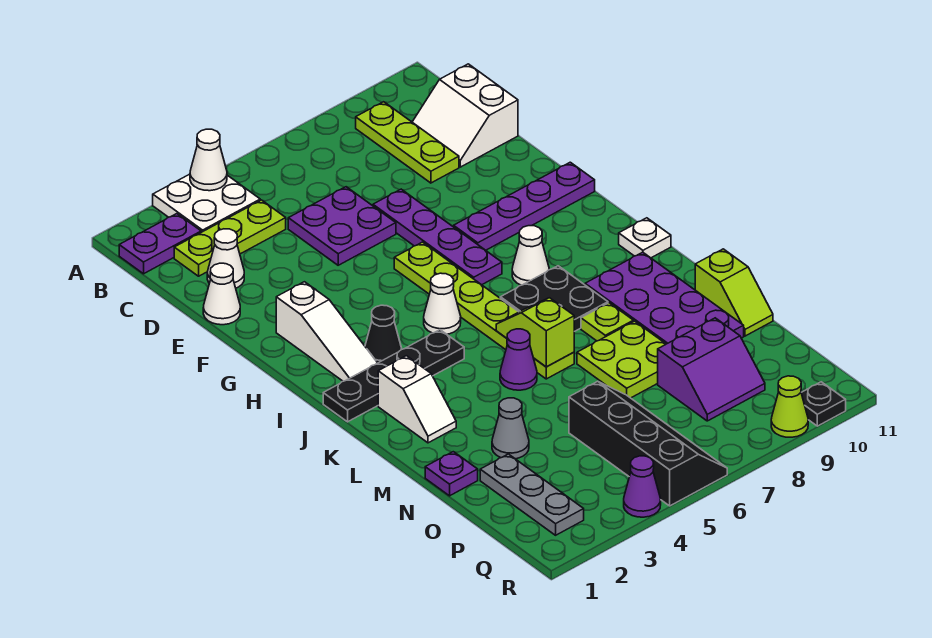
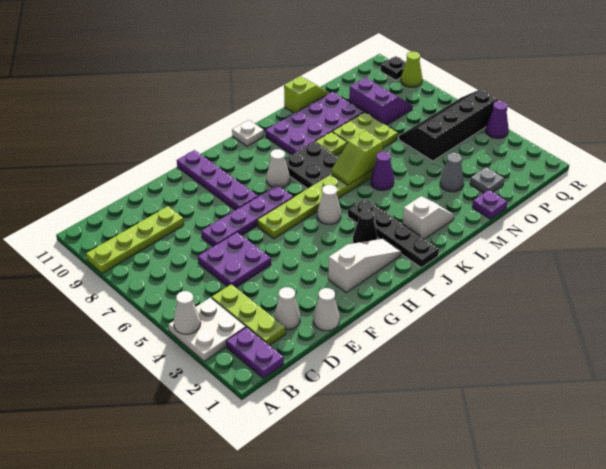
lime plate B9:D9 level 1 -> lime plate A9:D9 level 1
white slope C10:D11 level 1 top 11 -> none
grey plate O2:Q2 level 1 -> grey plate O2 level 1

